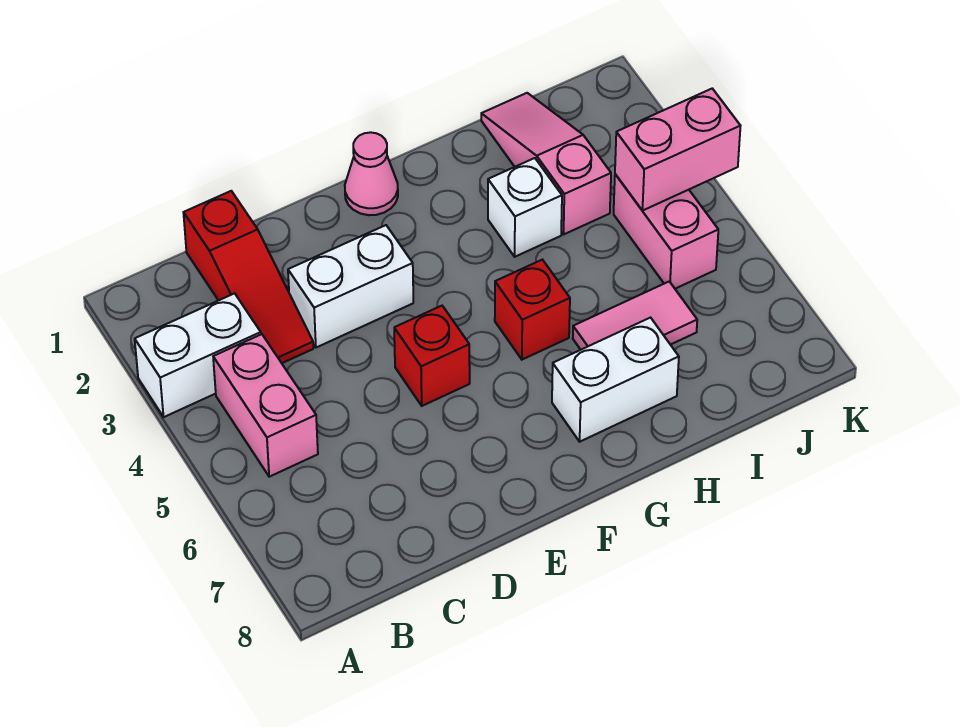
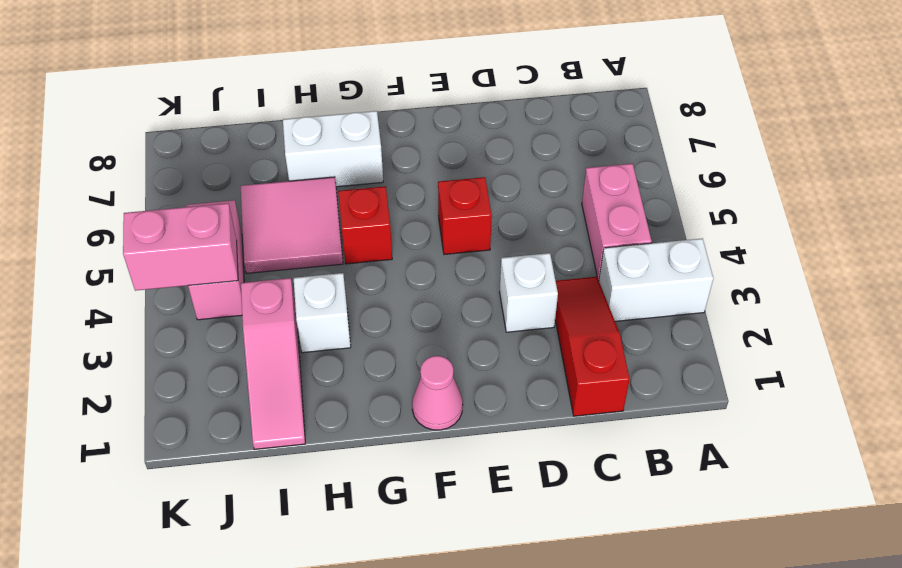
white brick D3:E3 level 1 -> white brick D3 level 1
pink tile H6:I6 level 1 -> pink tile H5:I6 level 1

